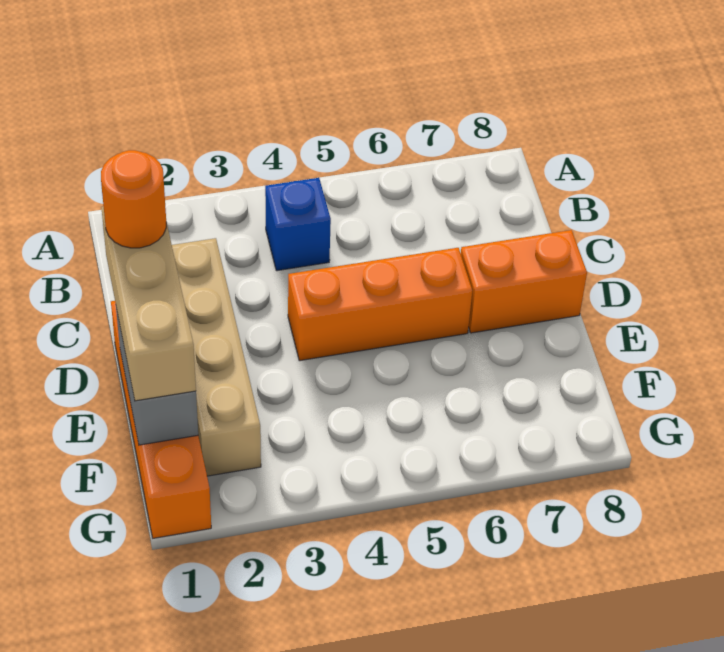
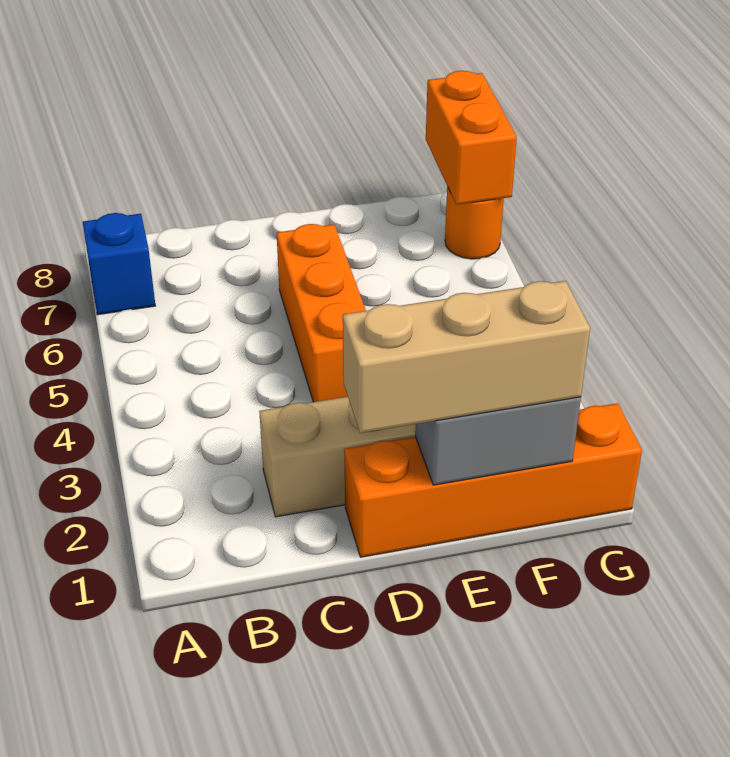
blue brick B4 level 1 -> blue brick A7 level 1
orange round brick D1 level 4 -> orange round brick G7 level 1
orange brick D7:D8 level 1 -> orange brick G7:G8 level 2

